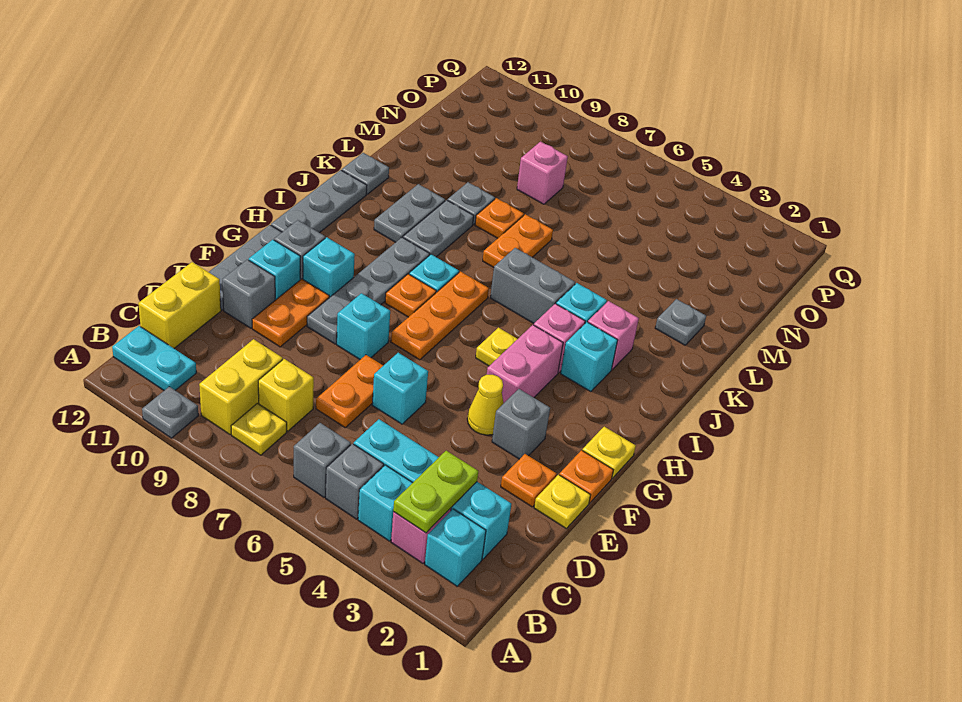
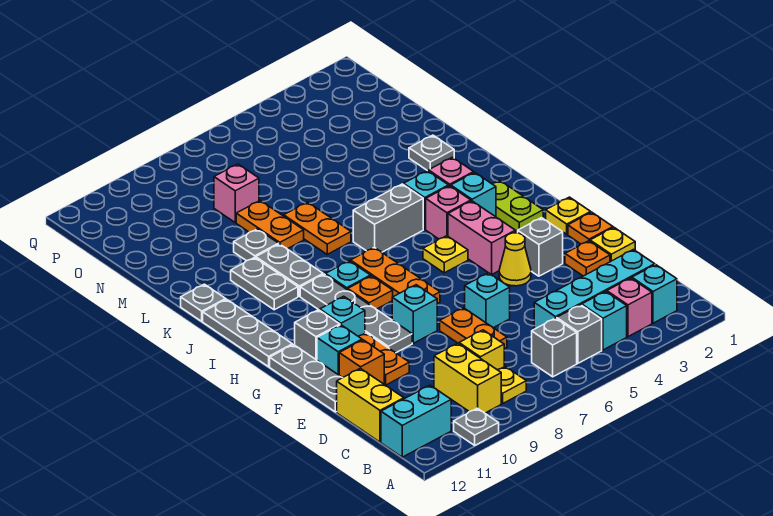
lime plate B3:C3 level 2 -> lime plate H2:I2 level 1
cyan plate B11:B12 level 1 -> cyan brick B11:B12 level 1
grey brick E11 level 1 -> orange brick E11 level 1
orange plate L8 level 1 -> orange plate L8:M8 level 1

